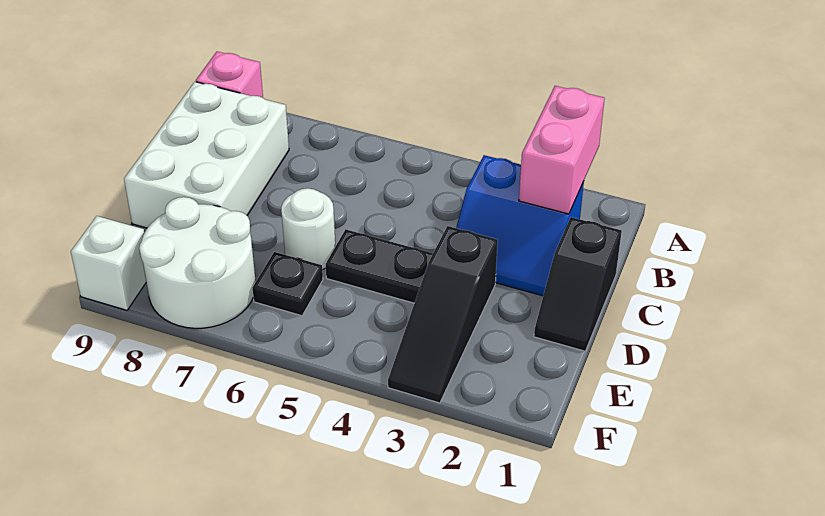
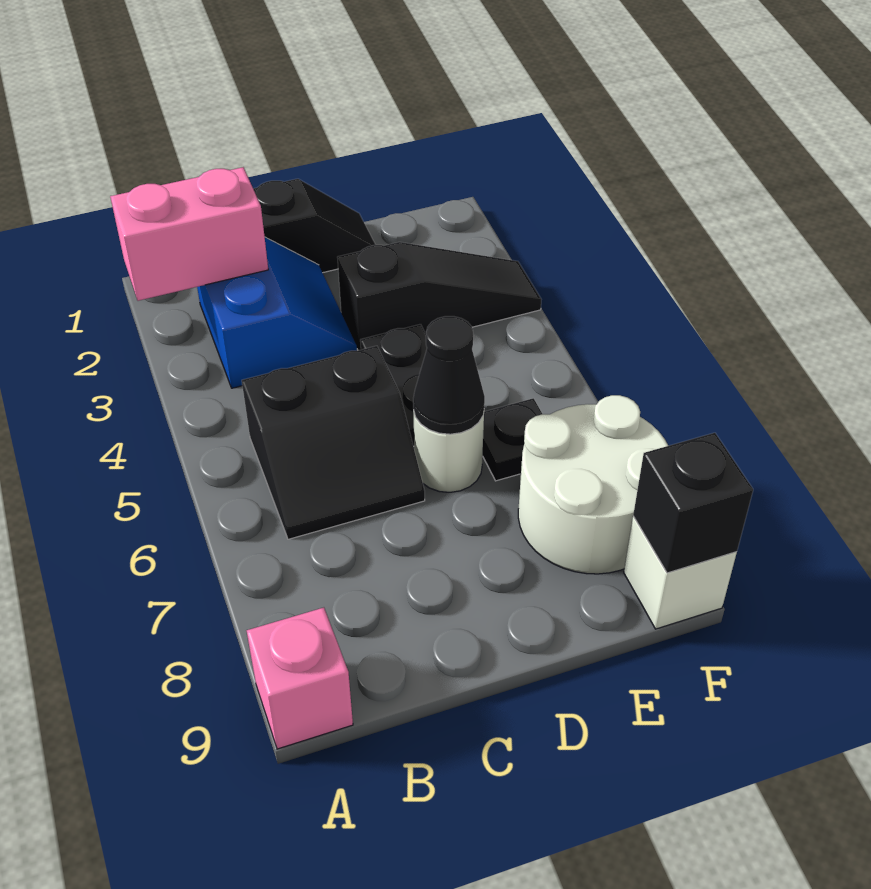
none -> black slope B5:C6 level 1 top 5
white brick B8:D9 level 1 -> none
none -> black cone D6 level 2
none -> black brick F9 level 2

